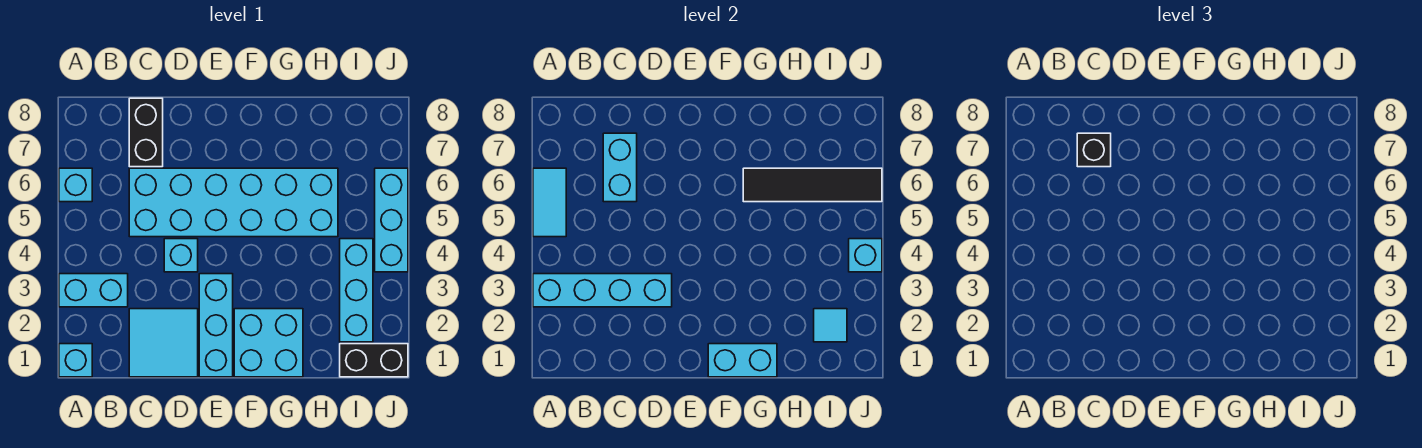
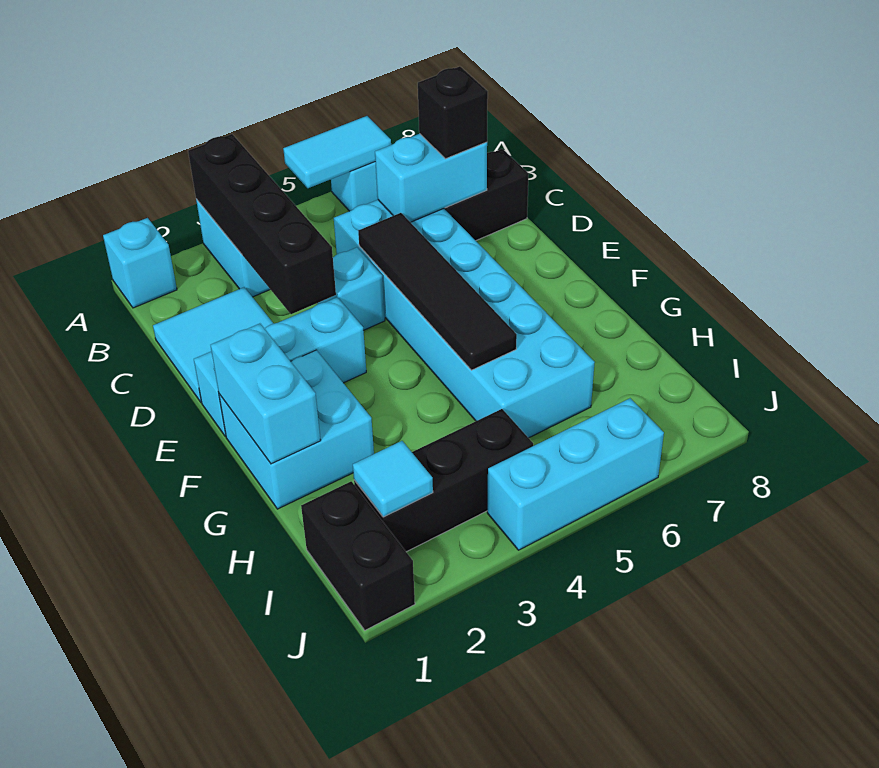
cyan brick A3:D3 level 2 -> black brick A3:D3 level 2
black tile G6:J6 level 2 -> black tile D5:G5 level 2
cyan brick I2:I4 level 1 -> black brick I2:I4 level 1
cyan brick J4 level 2 -> none

